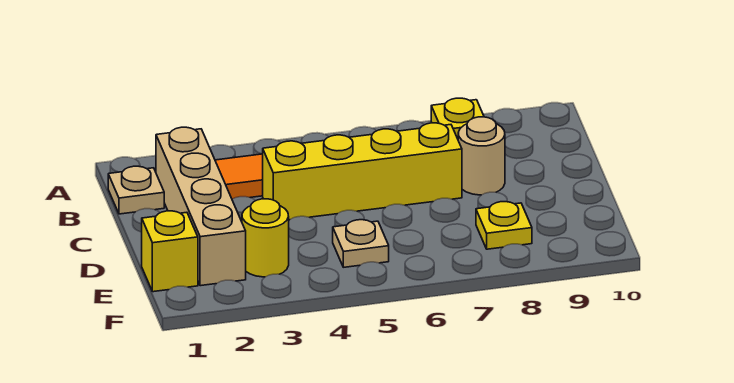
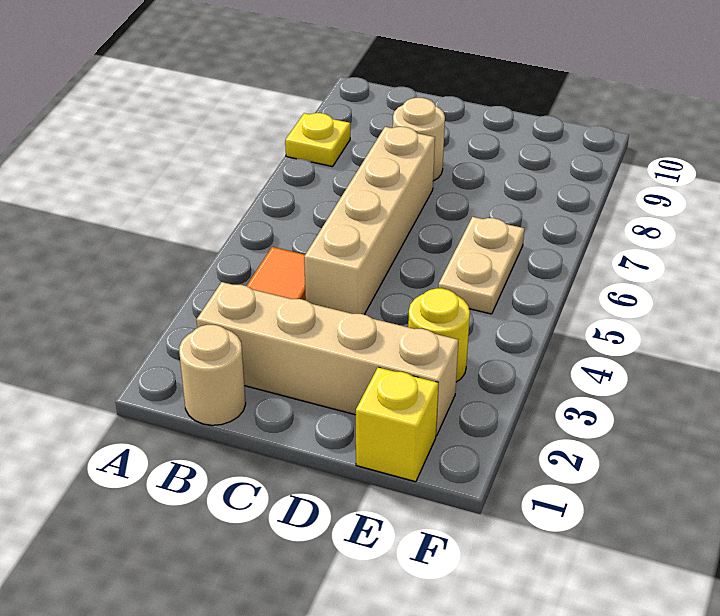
tan plate B1 level 1 -> tan round brick B1 level 1
yellow brick C4:C7 level 1 -> tan brick C4:C7 level 1
tan plate E5 level 1 -> tan plate E5:E6 level 1
yellow plate E8 level 1 -> none

